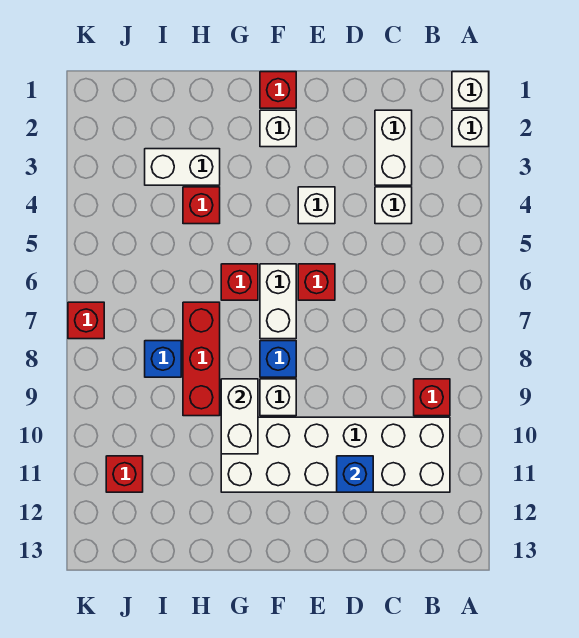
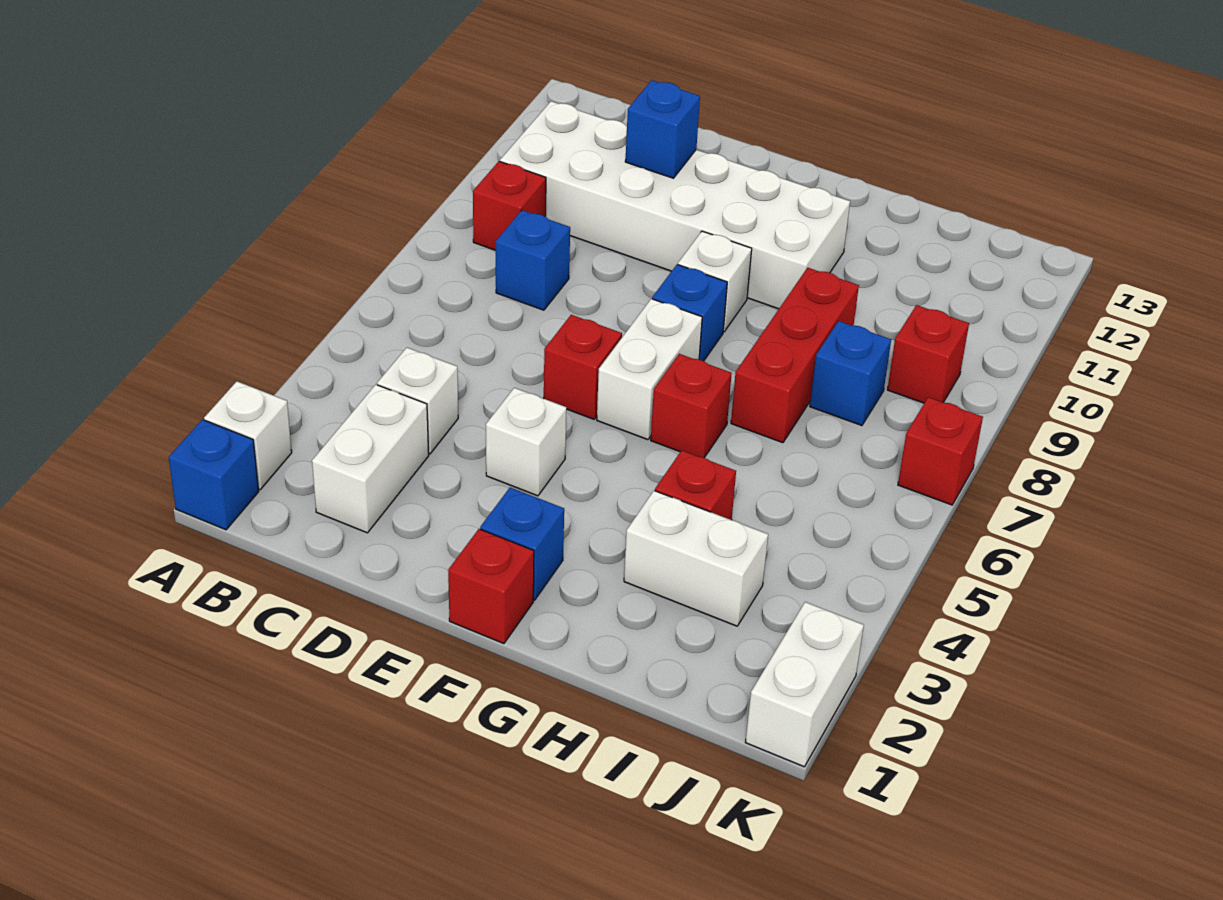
white brick A1 level 1 -> blue brick A1 level 1
none -> blue brick C8 level 1
white brick F2 level 1 -> blue brick F2 level 1
white brick G9:G10 level 2 -> white brick K1:K2 level 1
red brick J11 level 1 -> red brick J9 level 1

